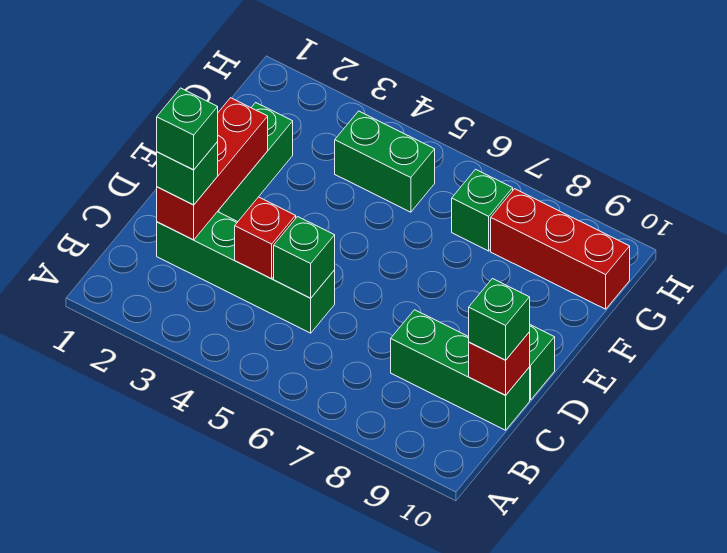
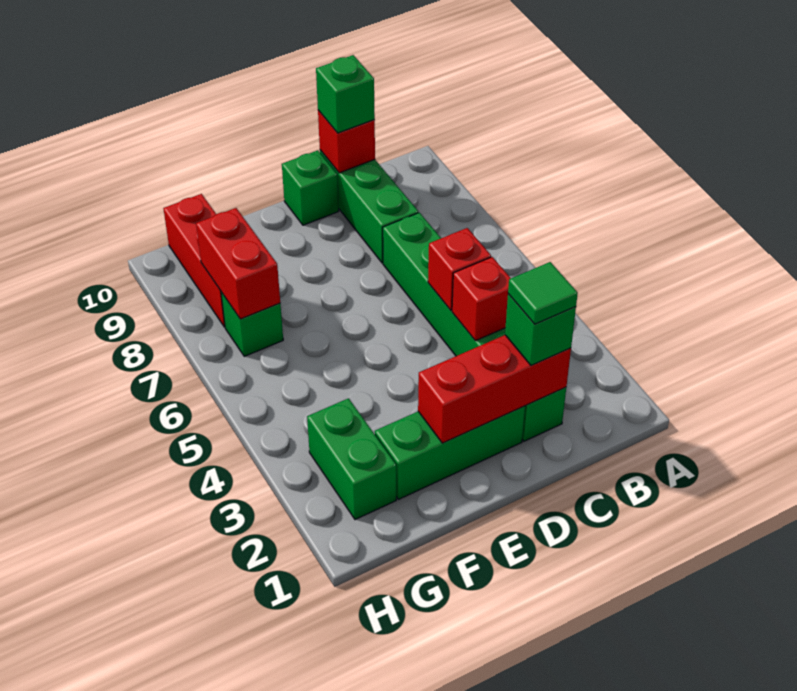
green brick C2:C5 level 1 -> green brick C2:C7 level 1
green brick C2 level 4 -> green tile C2 level 4
green brick C5 level 2 -> red brick C5 level 2
green brick G4:G5 level 1 -> green brick G2:G3 level 1
none -> red brick G7:G8 level 2

